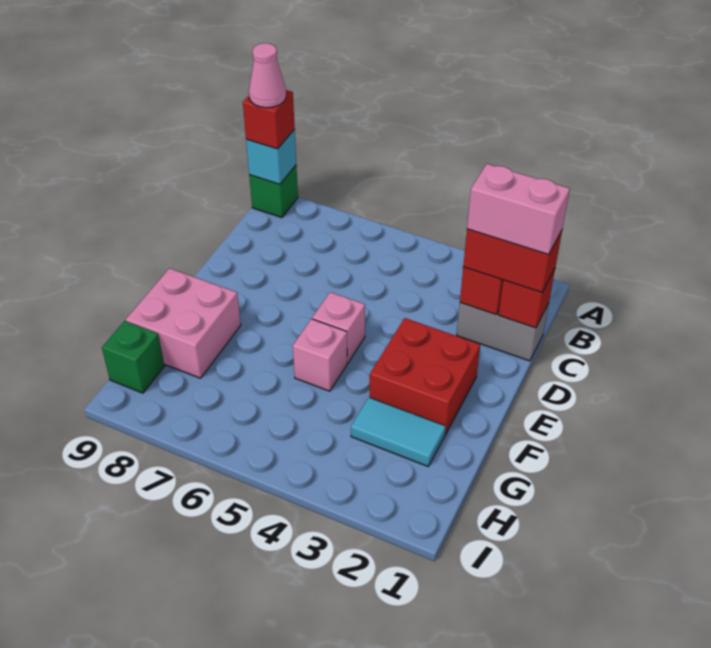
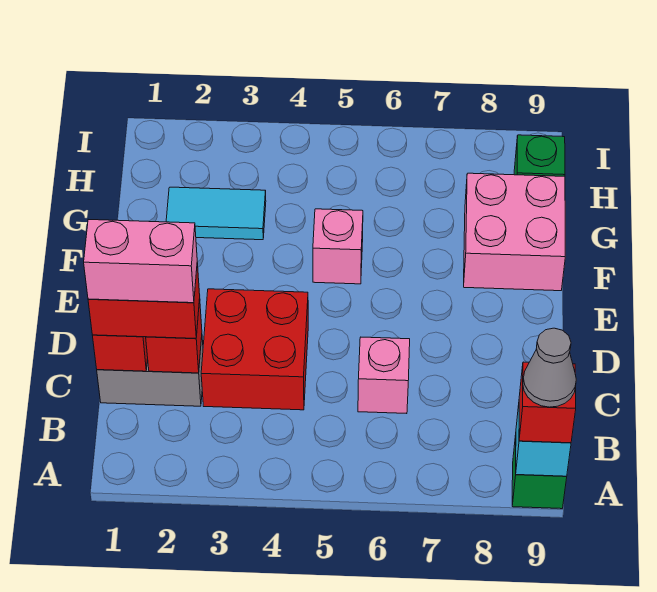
pink cone A9 level 4 -> grey cone A9 level 4
red brick E2:F3 level 1 -> red brick C3:D4 level 1
pink brick E5 level 1 -> pink brick C6 level 1

